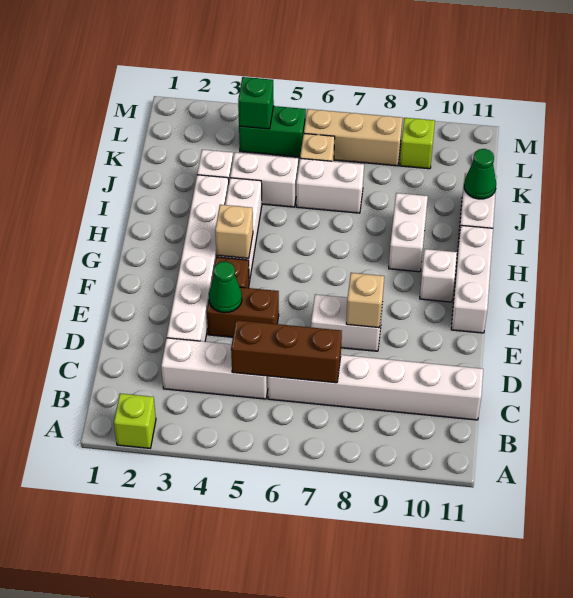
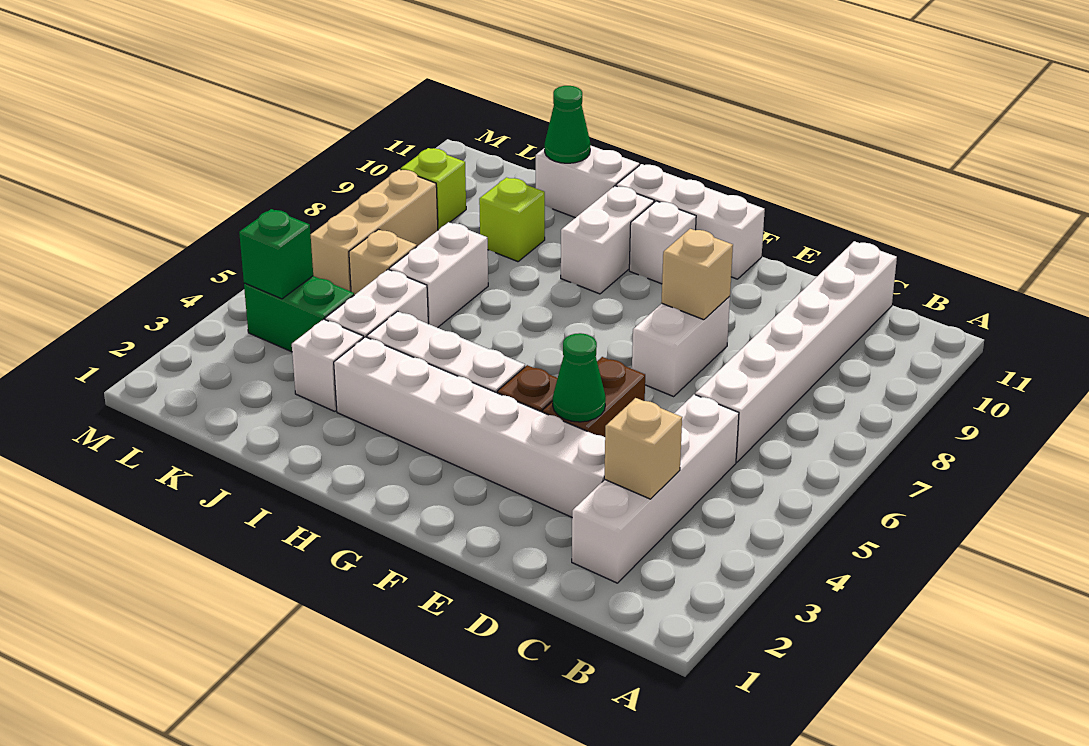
lime brick A2 level 1 -> lime brick J9 level 1
white brick C3:C5 level 1 -> white brick C2:C5 level 1
brown brick C5:C7 level 2 -> none
tan brick G4 level 2 -> tan brick C3 level 2
white brick H9:I9 level 1 -> white brick H9:H10 level 1
green brick L4:L5 level 1 -> green brick K4:L4 level 1

